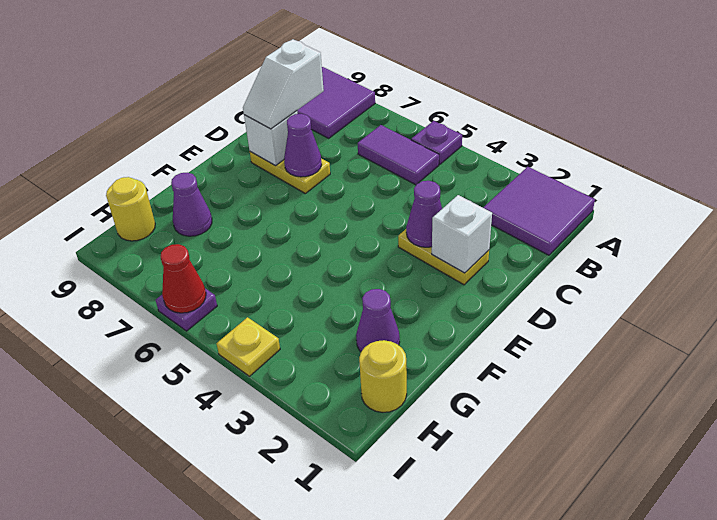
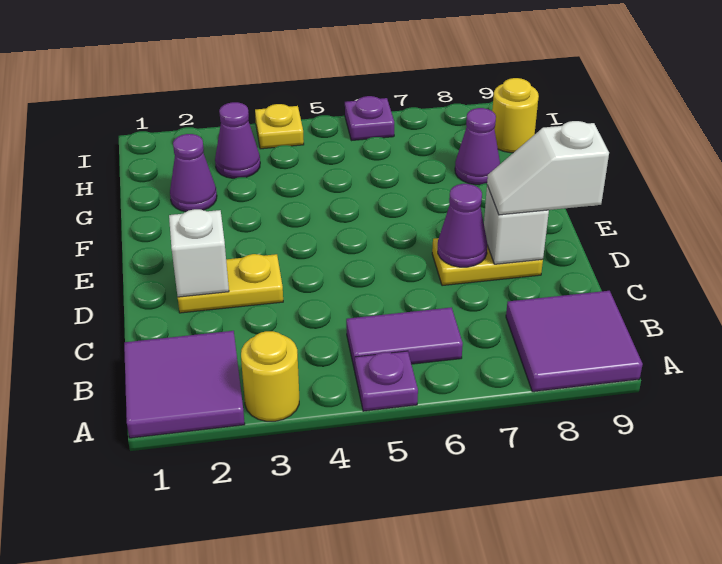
white slope C8:D8 level 3 top C -> white slope D8:D9 level 3 top 9
purple cone D3 level 2 -> purple cone H3 level 1
yellow round brick H1 level 1 -> yellow round brick A3 level 1
red cone I6 level 2 -> none

